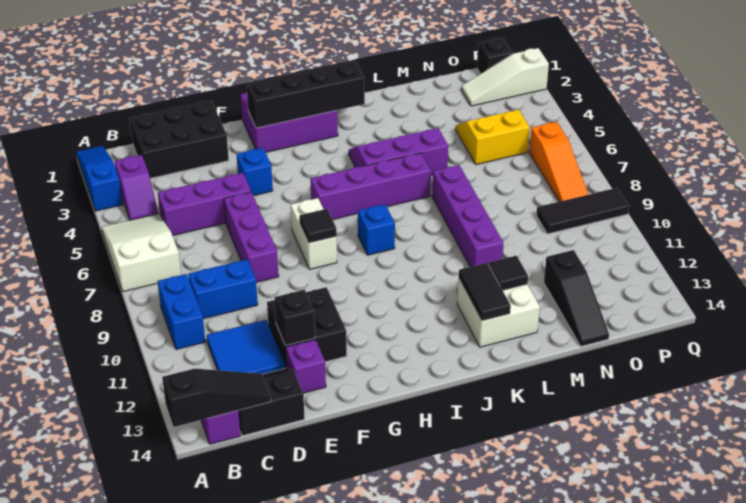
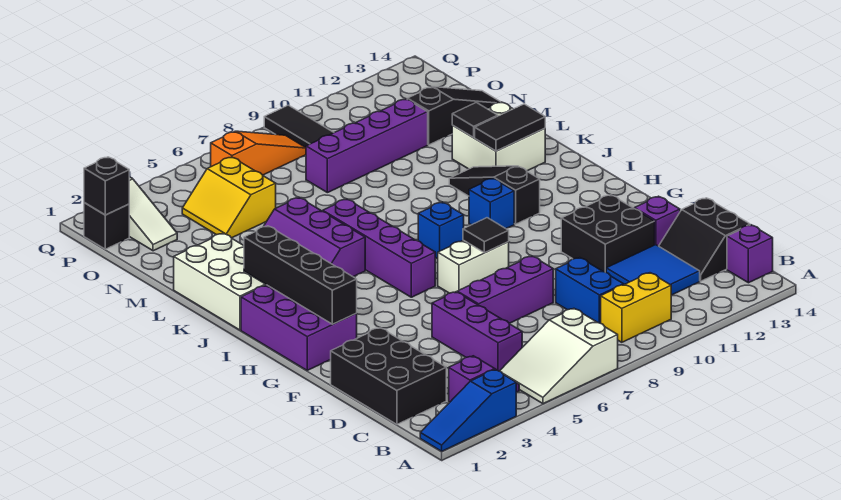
black slope A14:C14 level 2 top A -> black slope I11:K11 level 1 top I
blue brick B9:B10 level 1 -> yellow brick B9:B10 level 1
black brick E12 level 2 -> black brick P1 level 2
blue brick F4 level 1 -> blue brick I10 level 1
none -> white brick J1:L2 level 1
purple brick L7:L10 level 1 -> purple brick N8:N11 level 1

